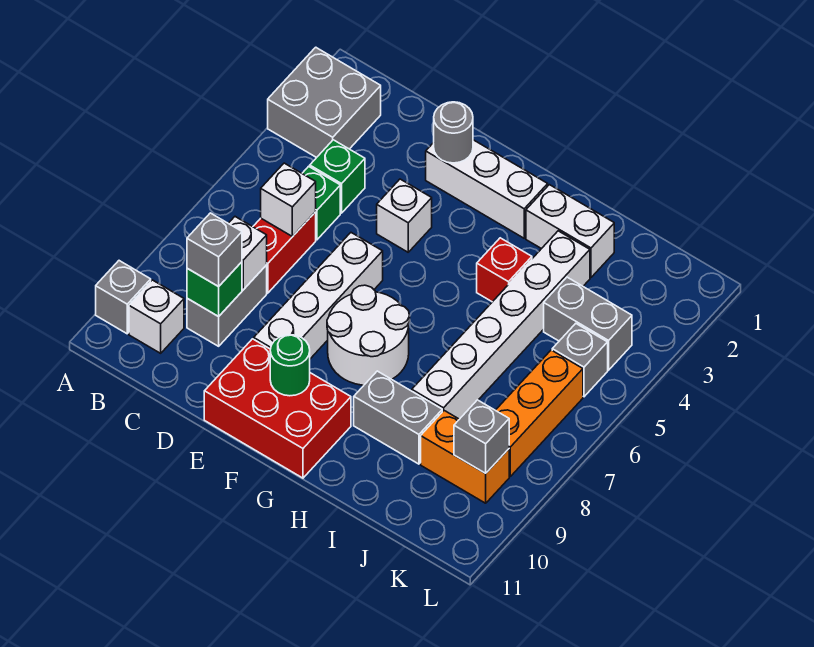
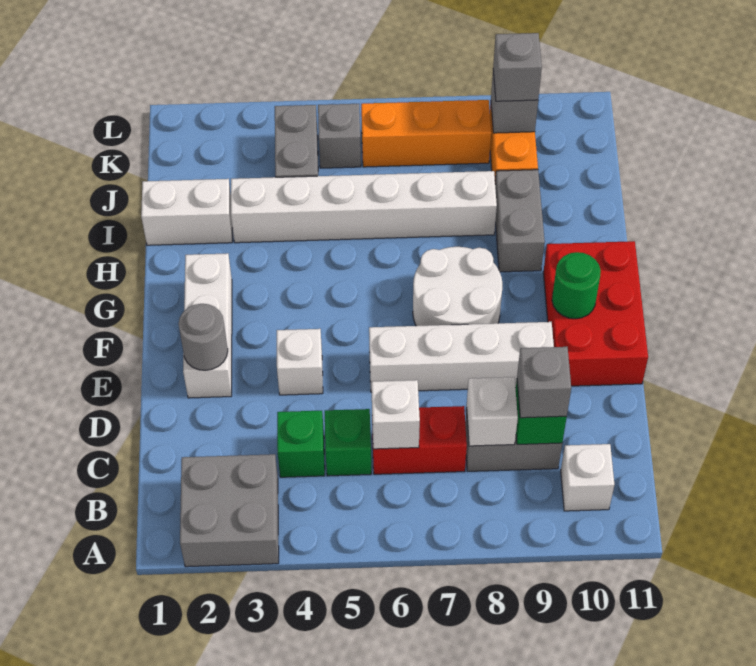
grey brick A10 level 1 -> grey brick K9 level 3
white brick H2:I2 level 1 -> white brick I1:I2 level 1
red brick H4 level 1 -> none

